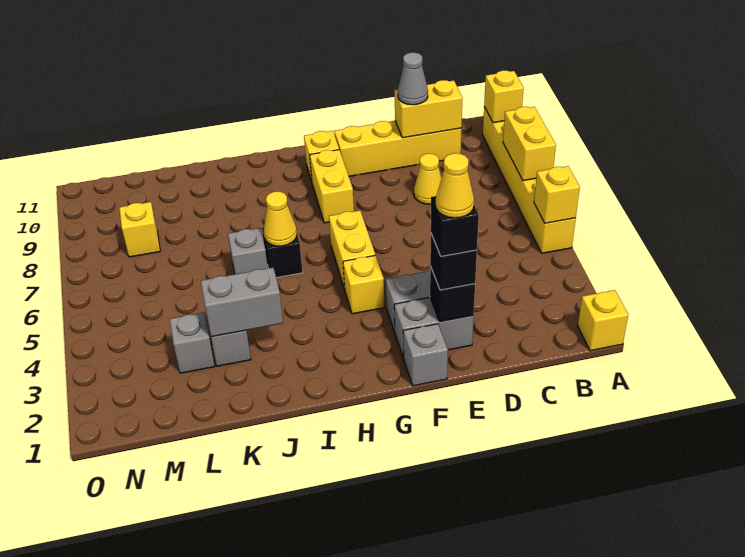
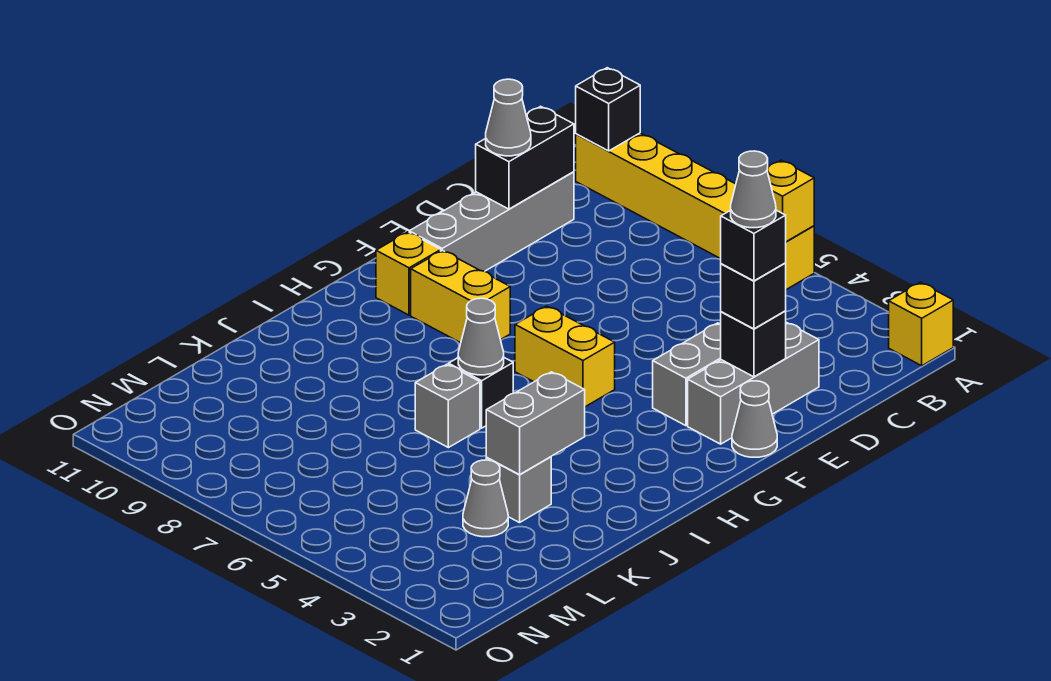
yellow brick A7:A8 level 2 -> none
yellow brick A10 level 2 -> black brick A10 level 2
yellow brick C10:F10 level 1 -> grey brick C10:F10 level 1
yellow brick C10:D10 level 2 -> black brick C10:D10 level 2
yellow cone D8 level 1 -> none
grey brick E2:F2 level 1 -> grey brick D2:F2 level 1
yellow cone E2 level 5 -> grey cone E2 level 5
grey brick F1 level 1 -> grey cone F1 level 1
yellow brick G4 level 1 -> none
yellow cone I6 level 2 -> grey cone I6 level 2
grey brick L3 level 1 -> grey cone L3 level 1
yellow brick M8 level 1 -> none

